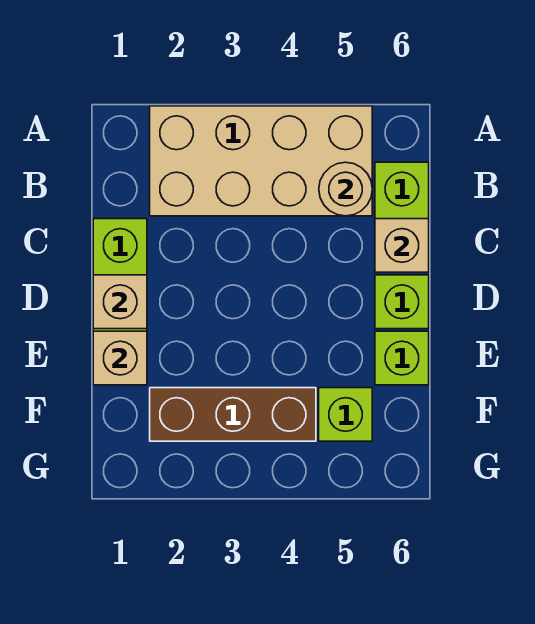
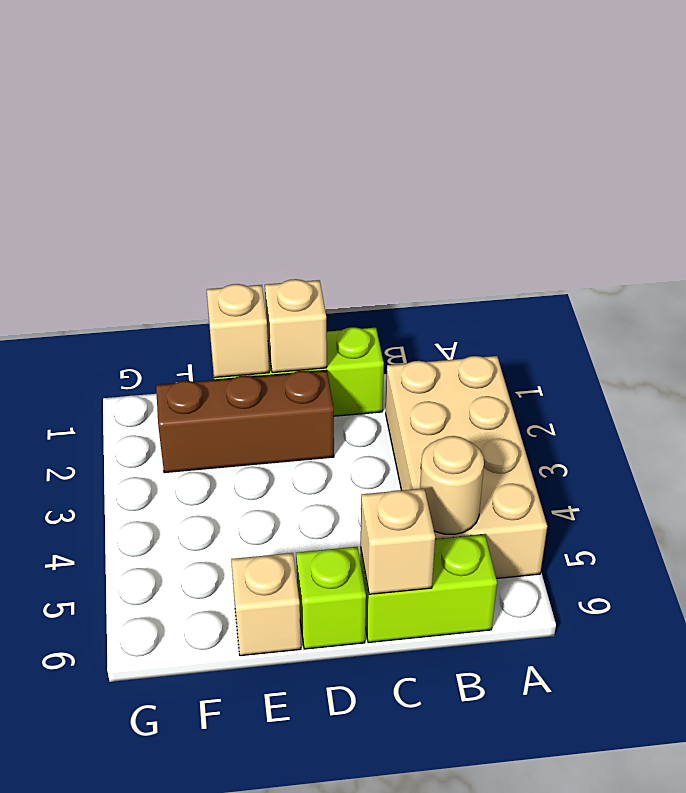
lime brick E6 level 1 -> tan brick E6 level 1
brown brick F2:F4 level 1 -> brown brick D2:F2 level 1
lime brick F5 level 1 -> none

